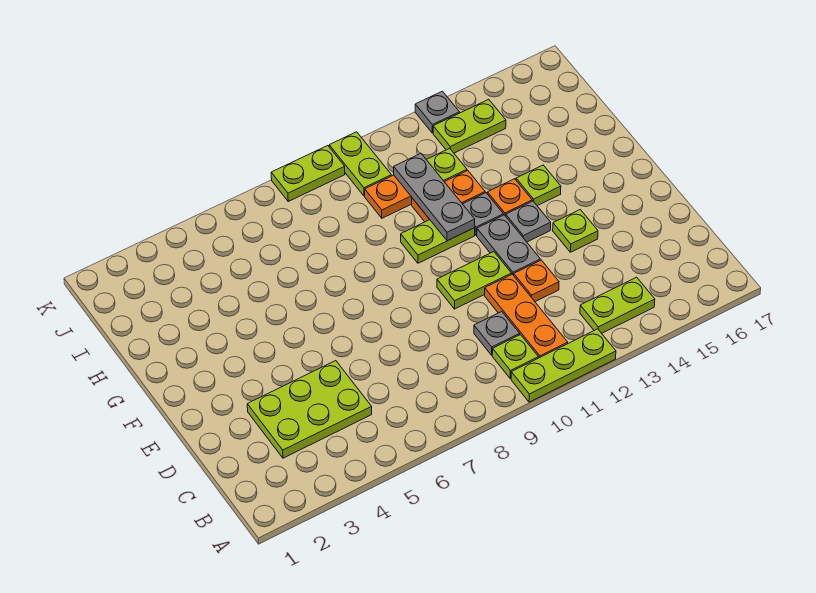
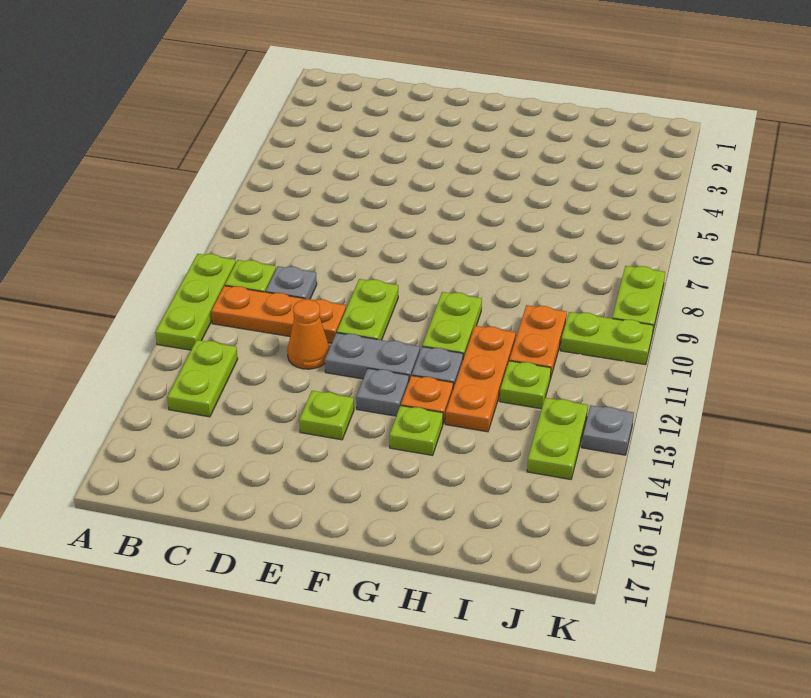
lime plate C3:D5 level 1 -> none
orange plate D12 level 1 -> orange cone D12 level 1
grey plate G11:I11 level 2 -> none
orange plate H11:H12 level 1 -> orange plate H11:H13 level 1

